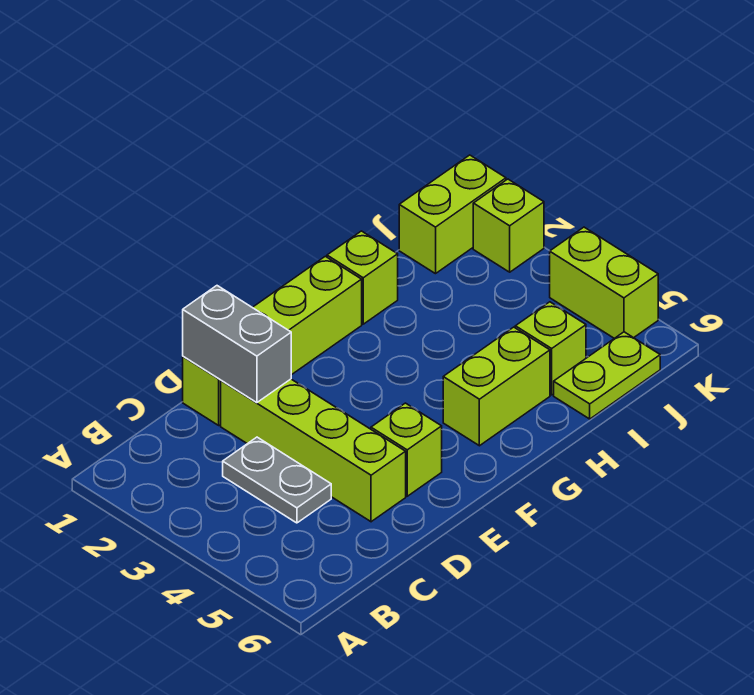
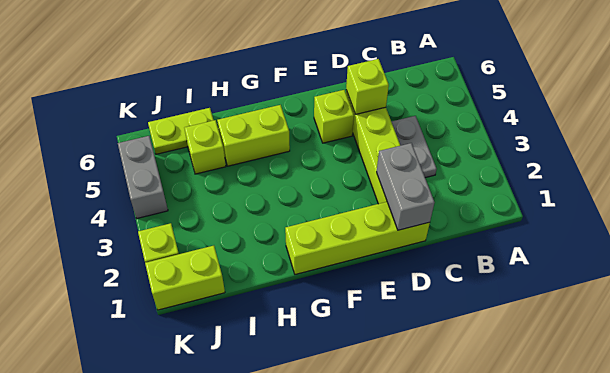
lime brick H1 level 1 -> lime brick D5 level 2
lime brick K4:K5 level 1 -> grey brick K4:K5 level 1

